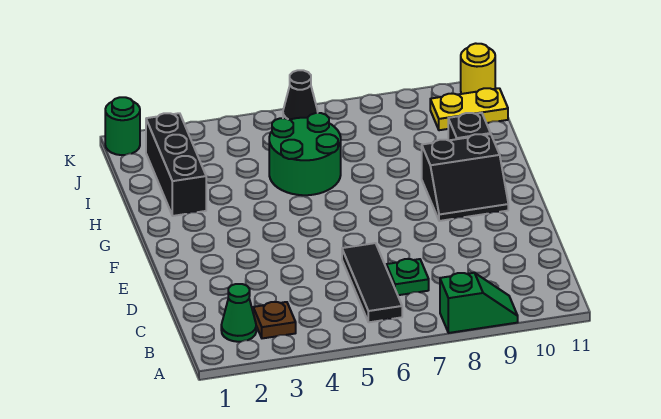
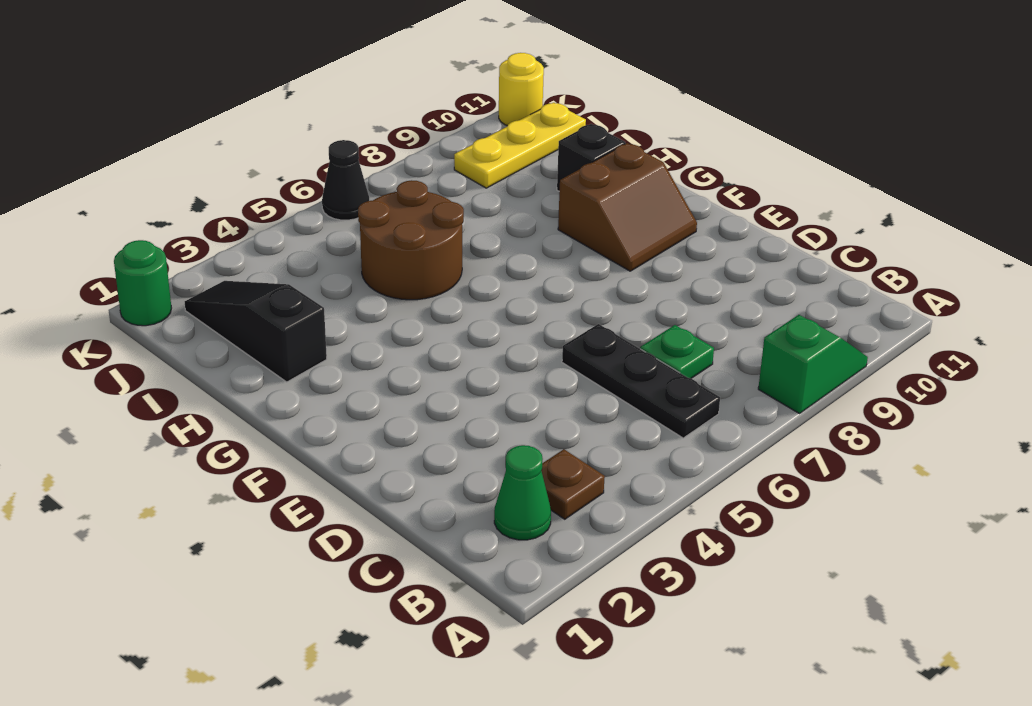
black tile B6:D6 level 1 -> black plate B6:D6 level 1
black slope F9:G10 level 1 top G -> brown slope F9:G10 level 1 top G
black brick H2:J2 level 1 -> black slope H2:J2 level 1 top H
green round brick H5:I6 level 1 -> brown round brick H5:I6 level 1
yellow plate J10:J11 level 1 -> yellow plate J9:J11 level 1

